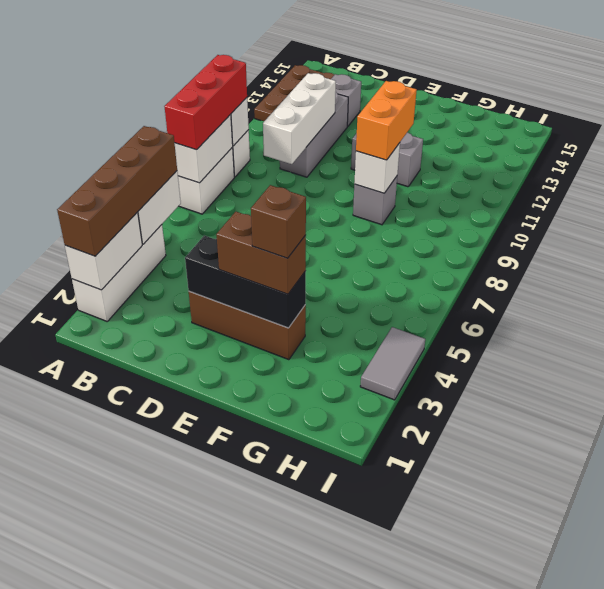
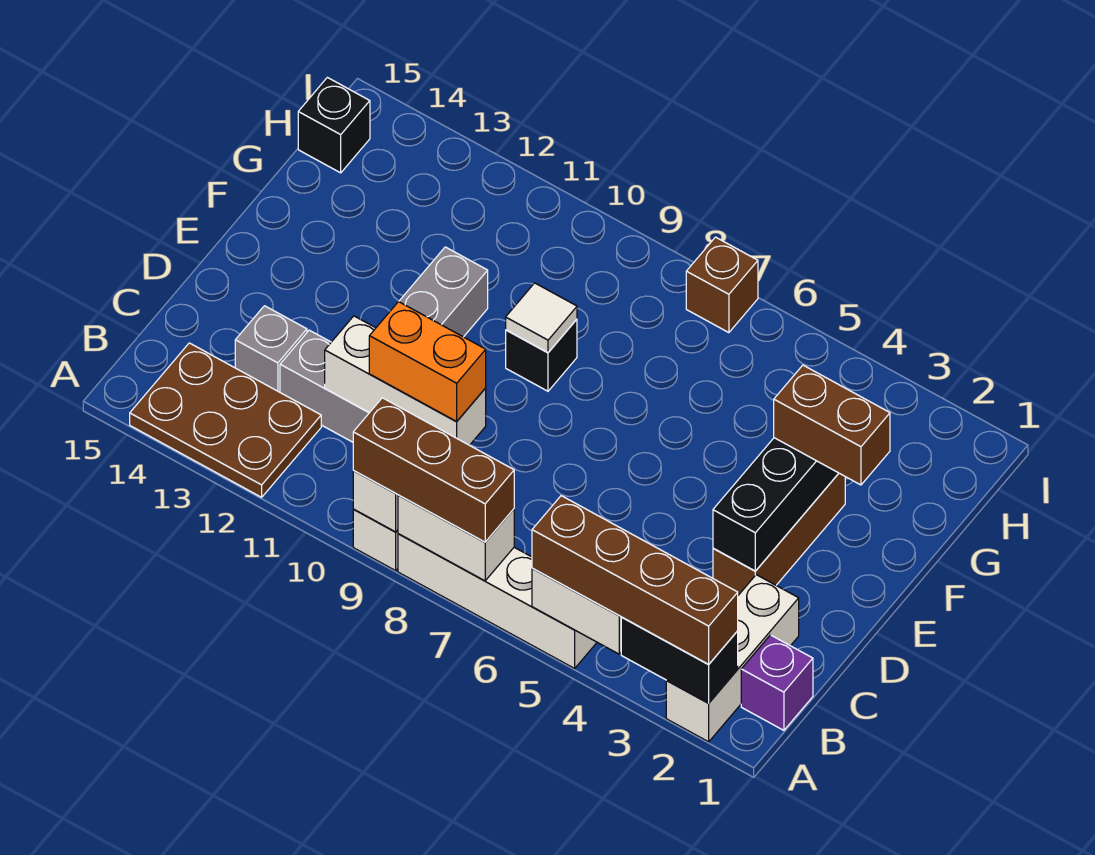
white brick A2:A4 level 1 -> white brick A2:C2 level 1
white brick A2:A3 level 2 -> black brick A2:A3 level 2
white brick A7:A8 level 1 -> white brick A5:A8 level 1
red brick A7:A9 level 3 -> brown brick A7:A9 level 3
none -> purple brick B1 level 1
brown brick E3:F3 level 3 -> brown brick F2:F3 level 3
brown brick F3 level 4 -> brown brick I7 level 1
grey brick F9 level 1 -> black brick F9 level 1
white brick F9 level 2 -> white tile F9 level 2
orange brick F9:F10 level 3 -> orange brick C9:C10 level 3
none -> black brick H15 level 1
grey tile I3:I4 level 1 -> none

